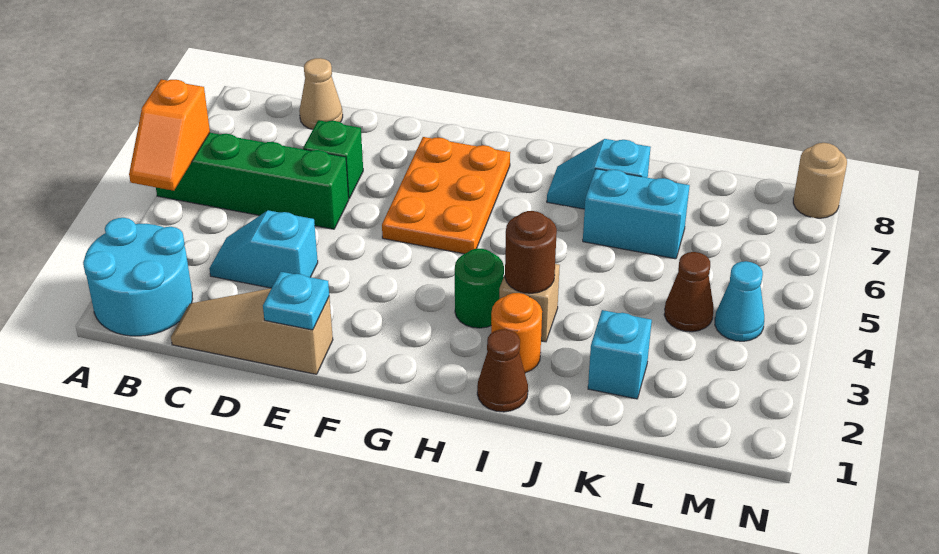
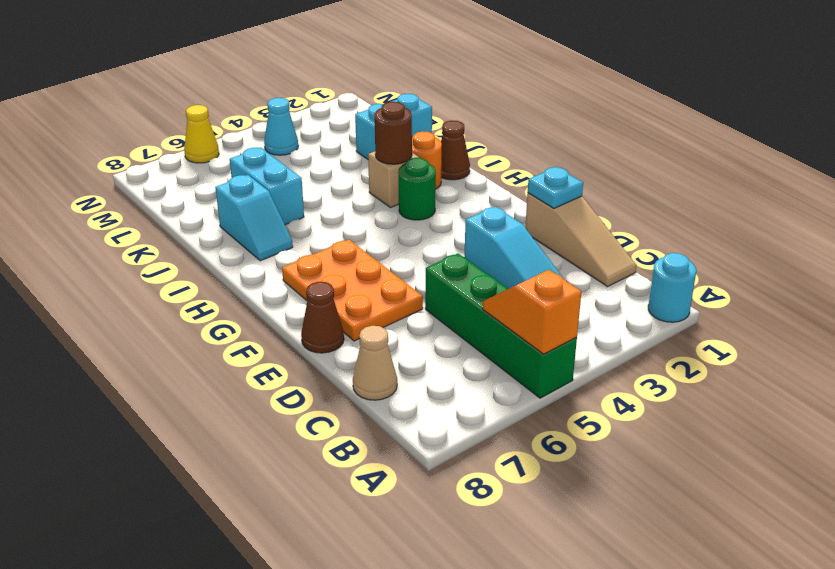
cyan round brick A1:B2 level 1 -> cyan round brick A1 level 1
orange slope A4:A5 level 2 top 5 -> orange slope A5:B5 level 2 top A
cyan slope C3:D3 level 1 top D -> cyan slope C3:E3 level 1 top E
green brick D6 level 1 -> none
orange plate F5:G7 level 1 -> orange plate E6:G7 level 1
cyan brick K2 level 1 -> cyan brick K1:K2 level 1
brown cone L4 level 1 -> brown cone E8 level 1
none -> yellow cone N6 level 1
tan round brick N8 level 1 -> none

